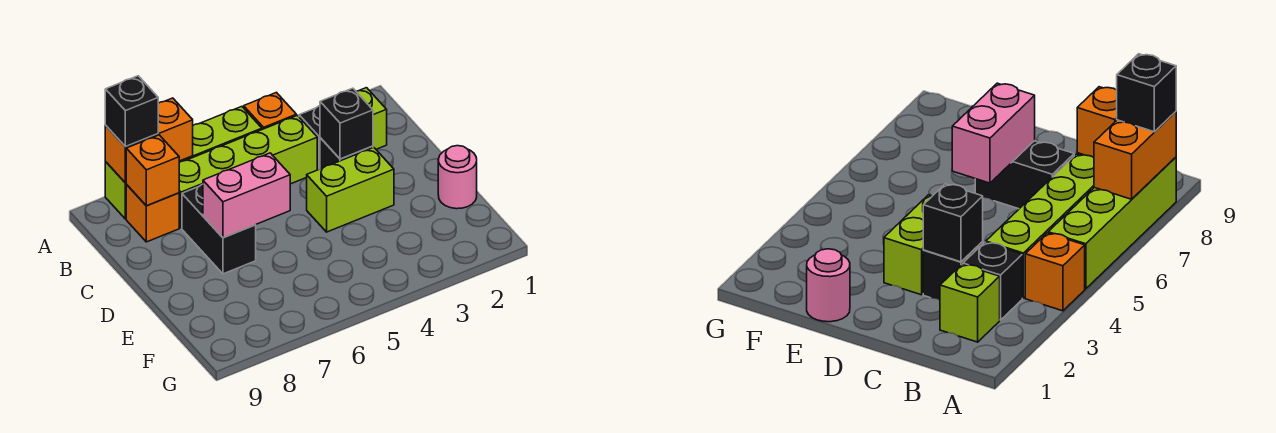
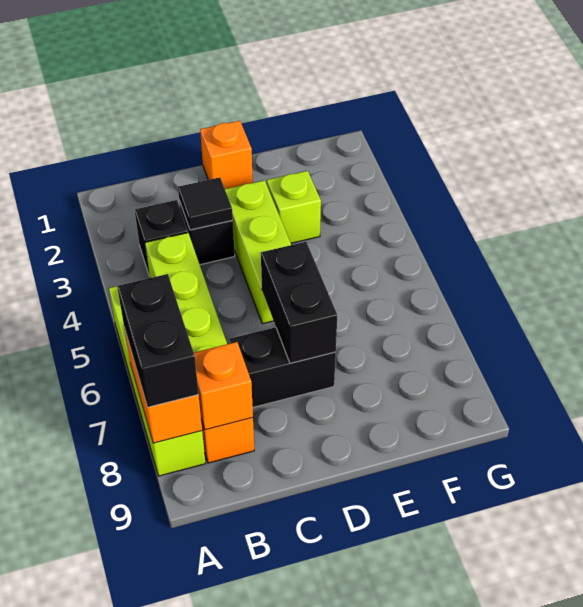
orange brick A4 level 1 -> orange brick D1 level 1
black brick A8 level 3 -> black brick A7:A8 level 3
lime brick B2 level 1 -> lime brick E3 level 1
black brick C3 level 2 -> black tile C3 level 2
lime brick D3:D4 level 1 -> lime brick D3:D5 level 1
pink brick D6:D7 level 2 -> black brick D6:D7 level 2
pink round brick E1 level 1 -> none

